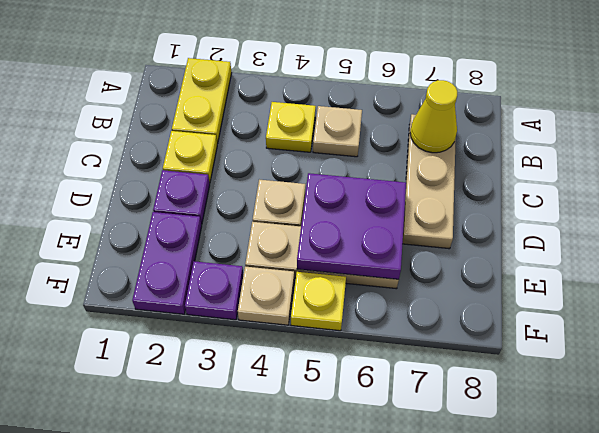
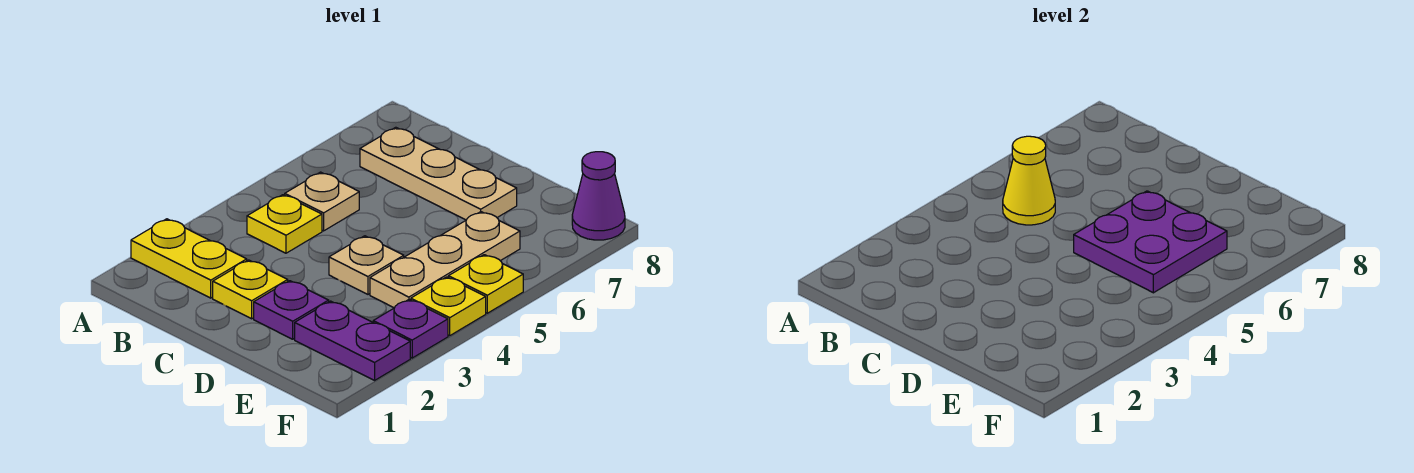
yellow cone B7 level 2 -> yellow cone B5 level 2
tan plate F4 level 1 -> yellow plate F4 level 1
none -> purple cone F8 level 1

